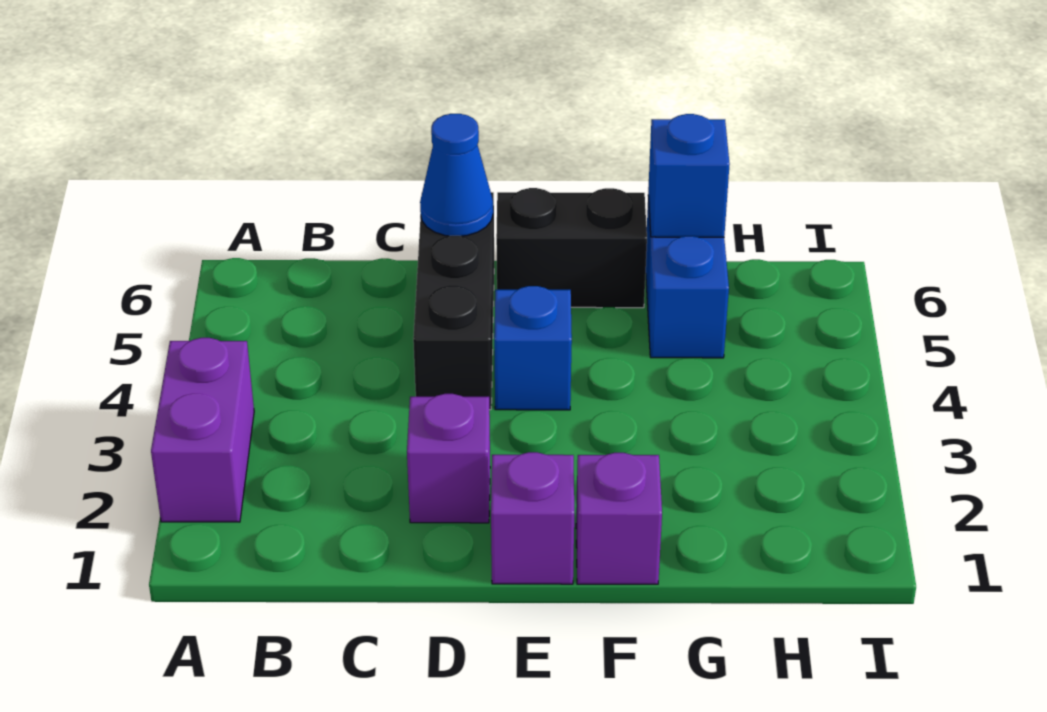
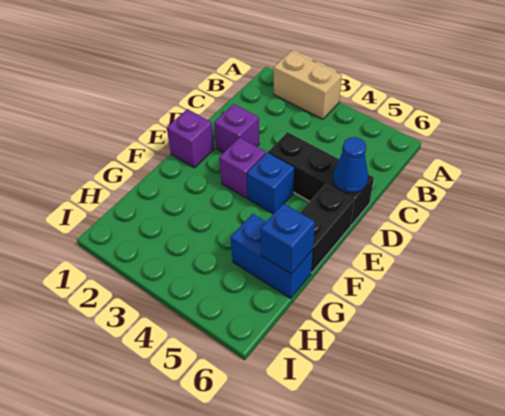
purple brick A2:A3 level 1 -> tan brick A2:A3 level 1
purple brick F1 level 1 -> purple brick E3 level 1

